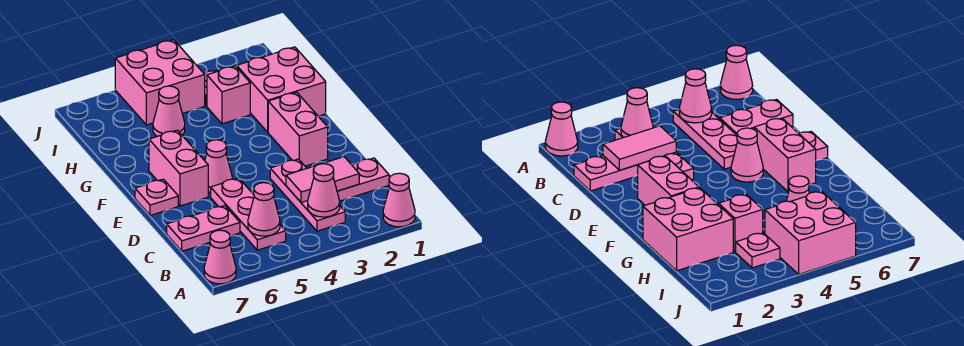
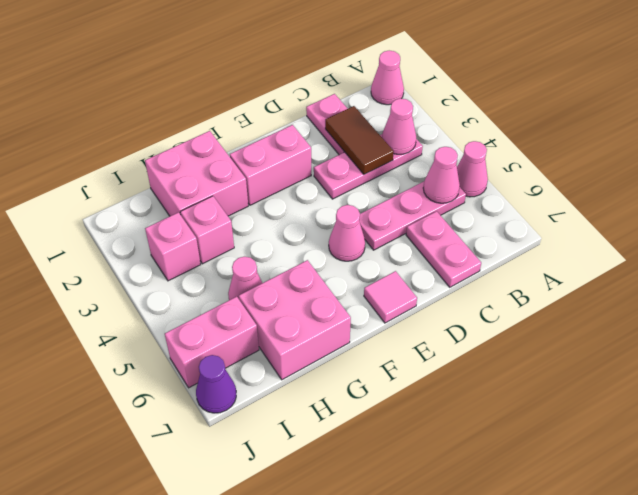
pink cone A7 level 1 -> pink cone A5 level 1
pink tile C2:C3 level 2 -> brown tile C2:C3 level 2
pink brick E6:F6 level 1 -> pink brick I6:J6 level 1
pink plate E7 level 1 -> pink tile E7 level 1
pink plate I3 level 1 -> pink brick I3 level 1
pink brick I4:J5 level 1 -> pink brick G6:H7 level 1
none -> purple cone J7 level 1

